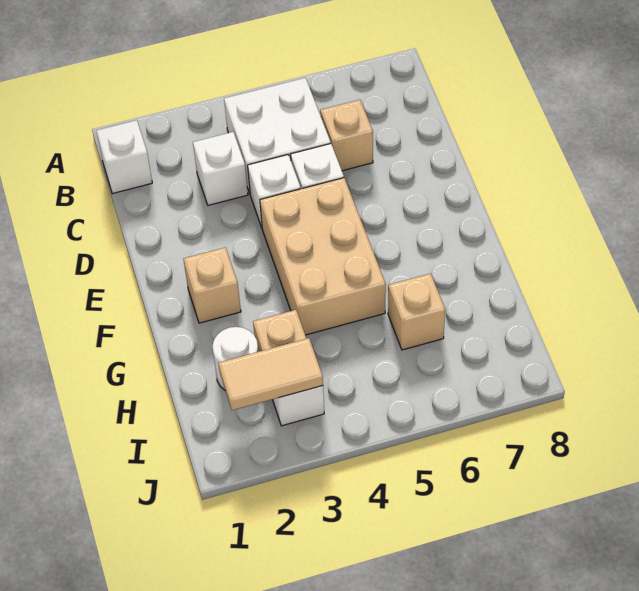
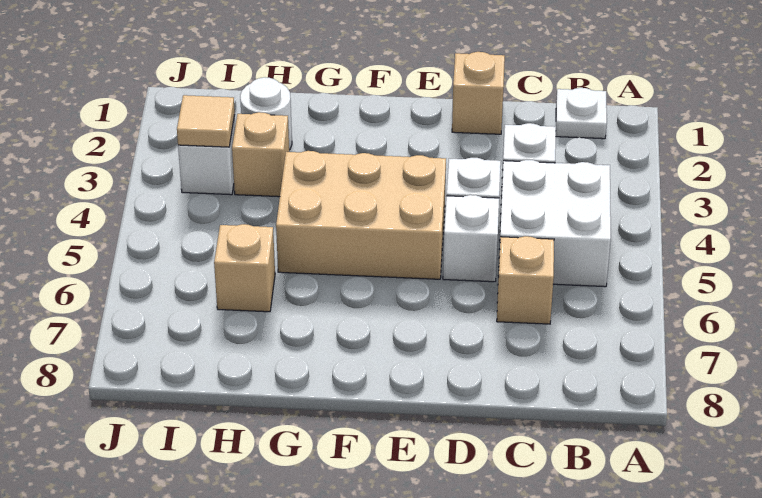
white brick B1 level 1 -> white plate B1 level 1
tan brick F2 level 1 -> tan brick D1 level 1
tan tile I2:I3 level 2 -> tan tile I3 level 2

